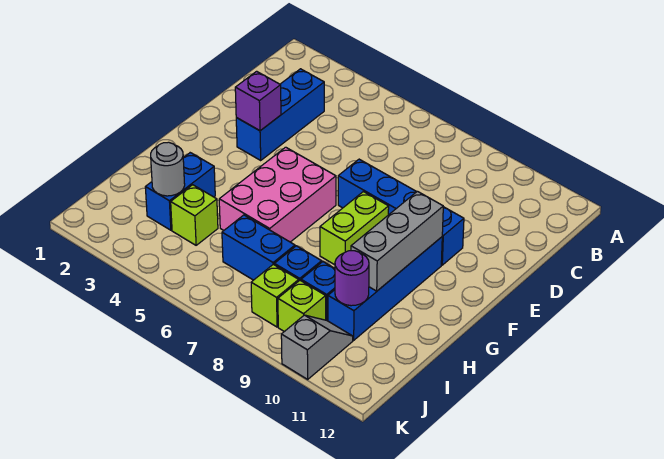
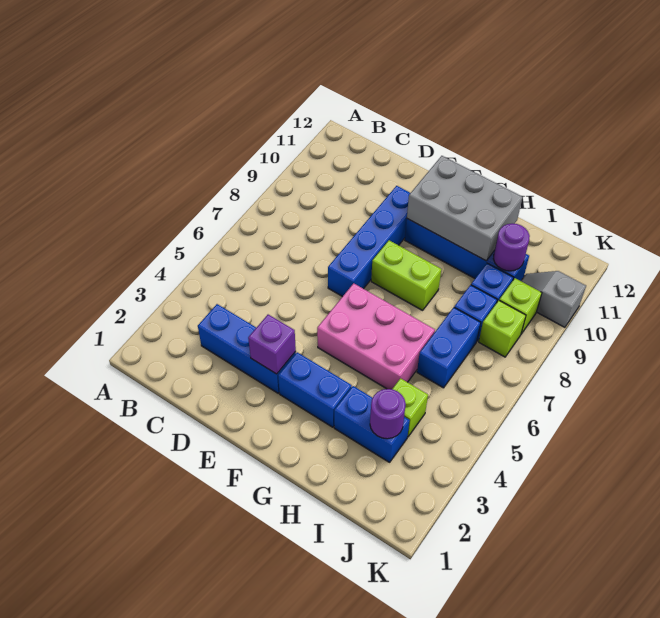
none -> blue brick F3:G3 level 1
grey brick F10:H10 level 2 -> grey brick F10:H11 level 2
grey round brick I3 level 2 -> purple round brick I3 level 2

